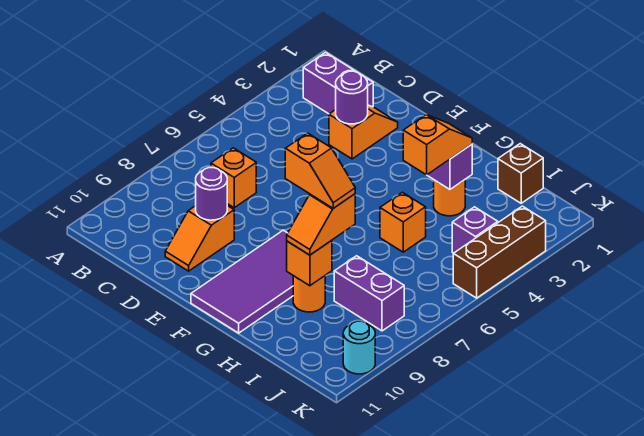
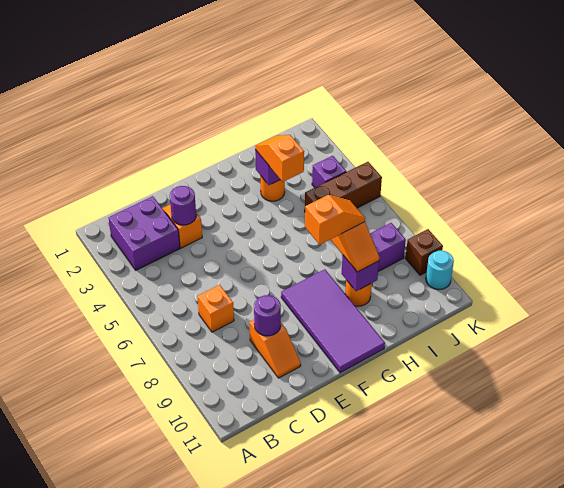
purple brick B2:C2 level 1 -> purple brick B2:C3 level 1
orange brick H5 level 1 -> none
orange brick H9 level 2 -> purple brick H9 level 2
brown brick I1 level 1 -> brown brick K9 level 1
brown brick K3:K5 level 1 -> brown brick I5:K5 level 1

